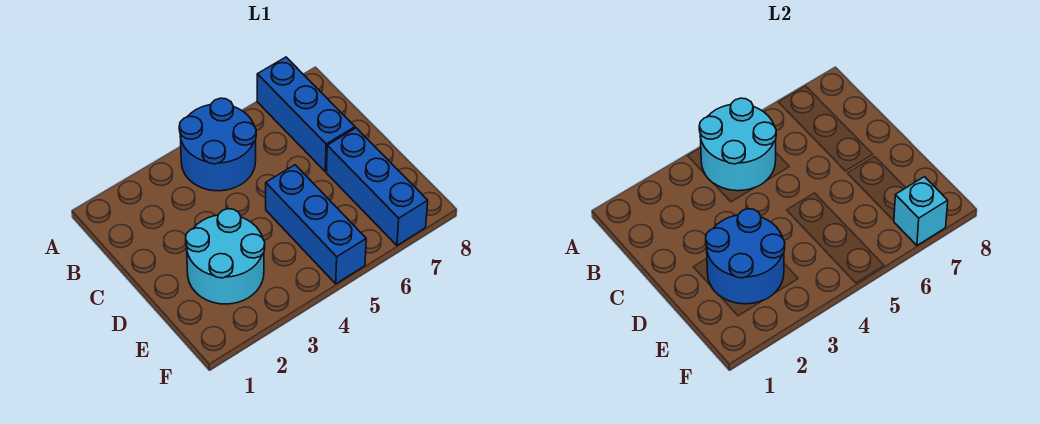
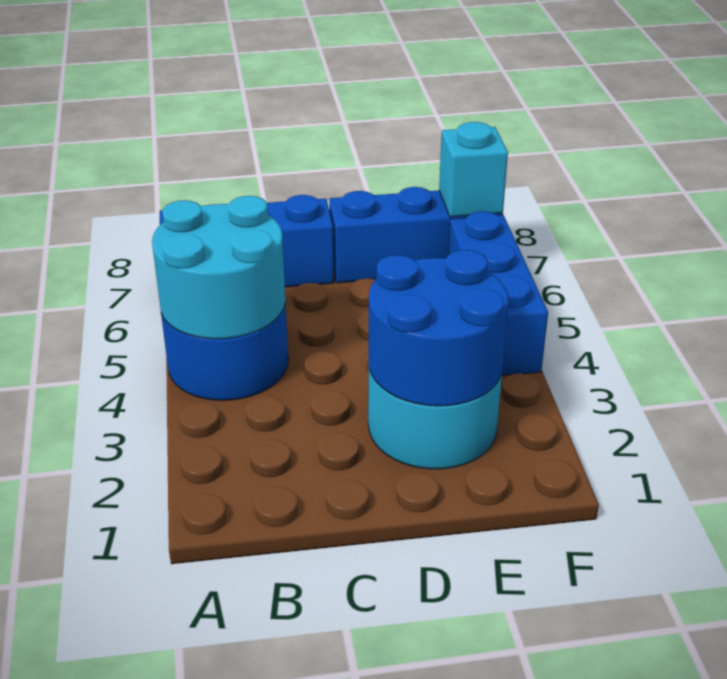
blue brick D5:F5 level 1 -> blue brick F4:F6 level 1

